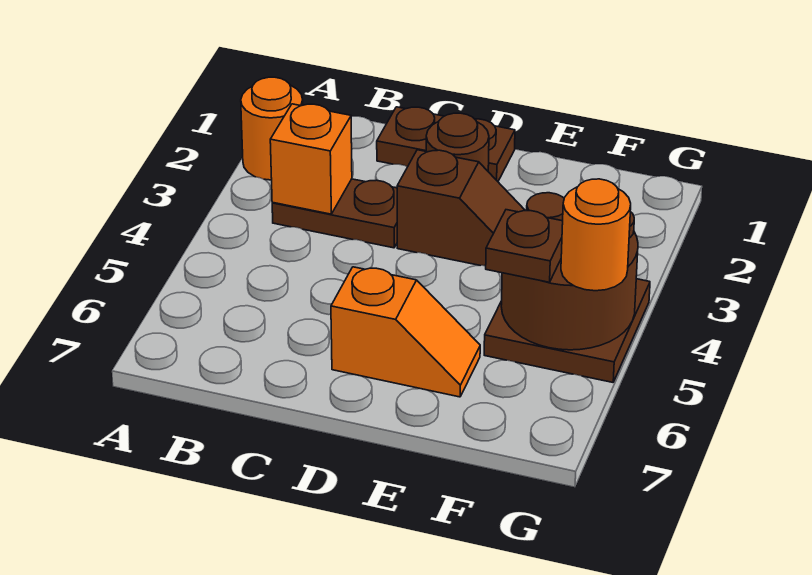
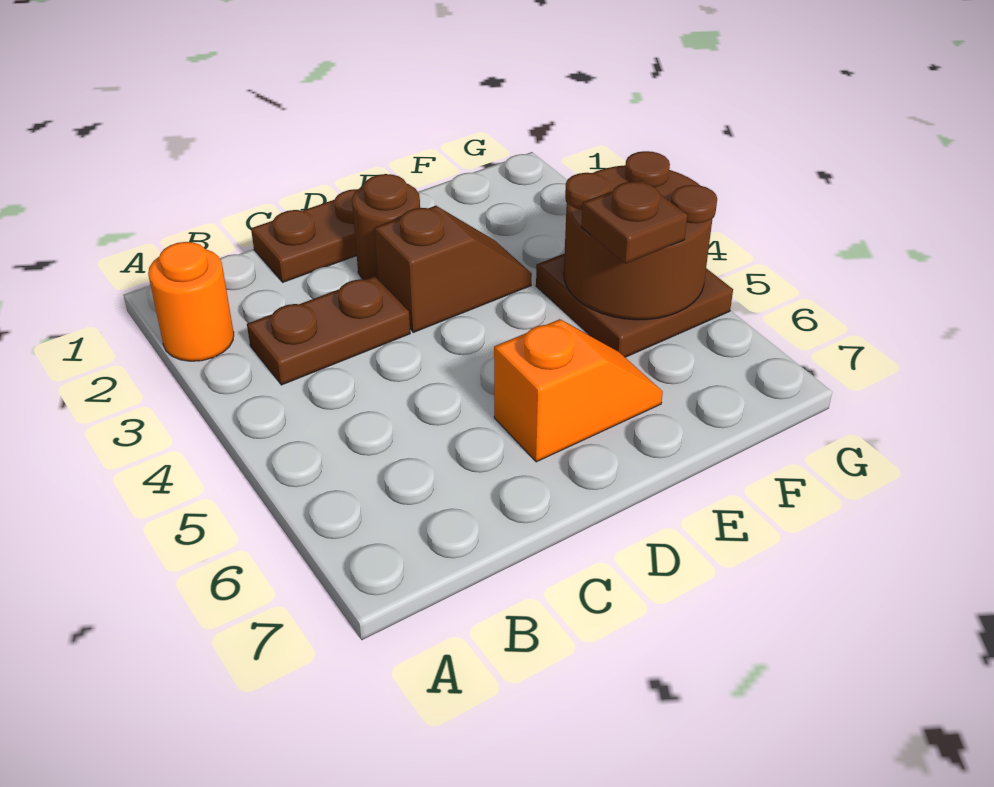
orange brick B3 level 2 -> none
orange round brick G5 level 3 -> none

